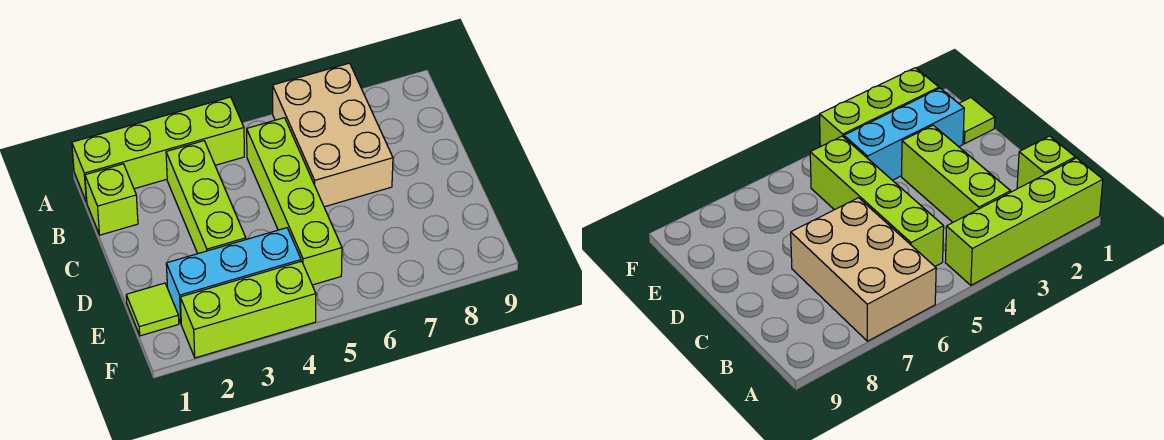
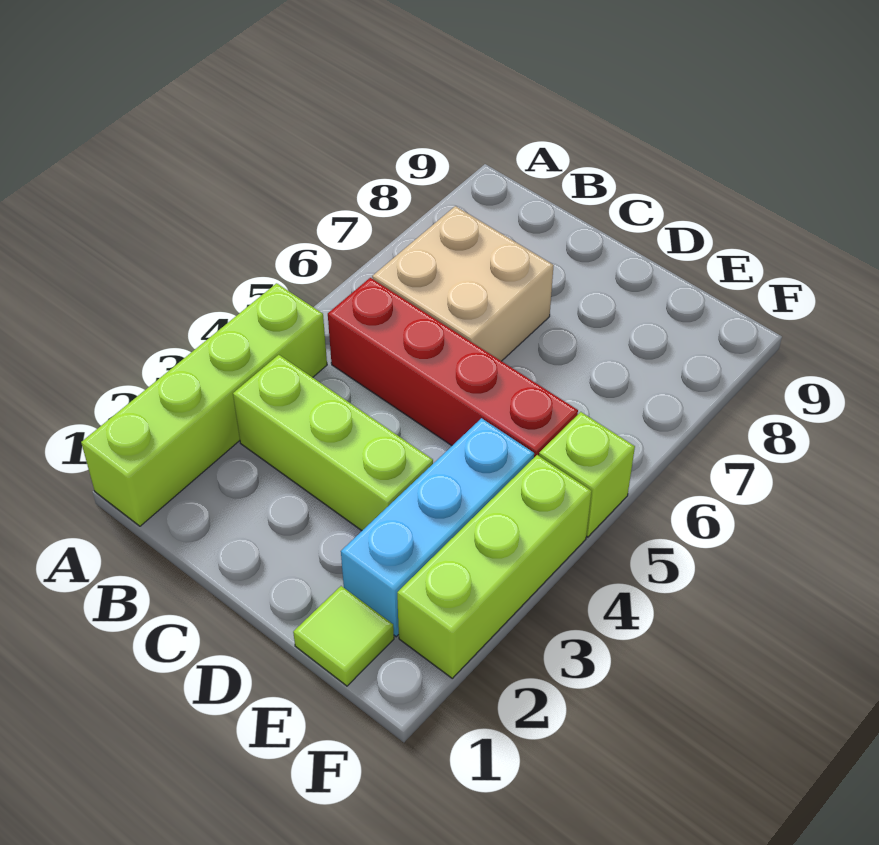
tan brick A6:C7 level 1 -> tan brick B6:C7 level 1
lime brick B1 level 1 -> lime brick F5 level 1
lime brick B5:E5 level 1 -> red brick B5:E5 level 1

